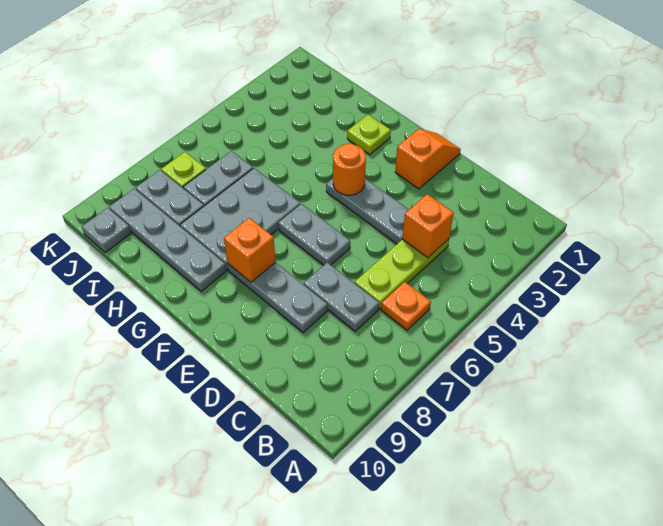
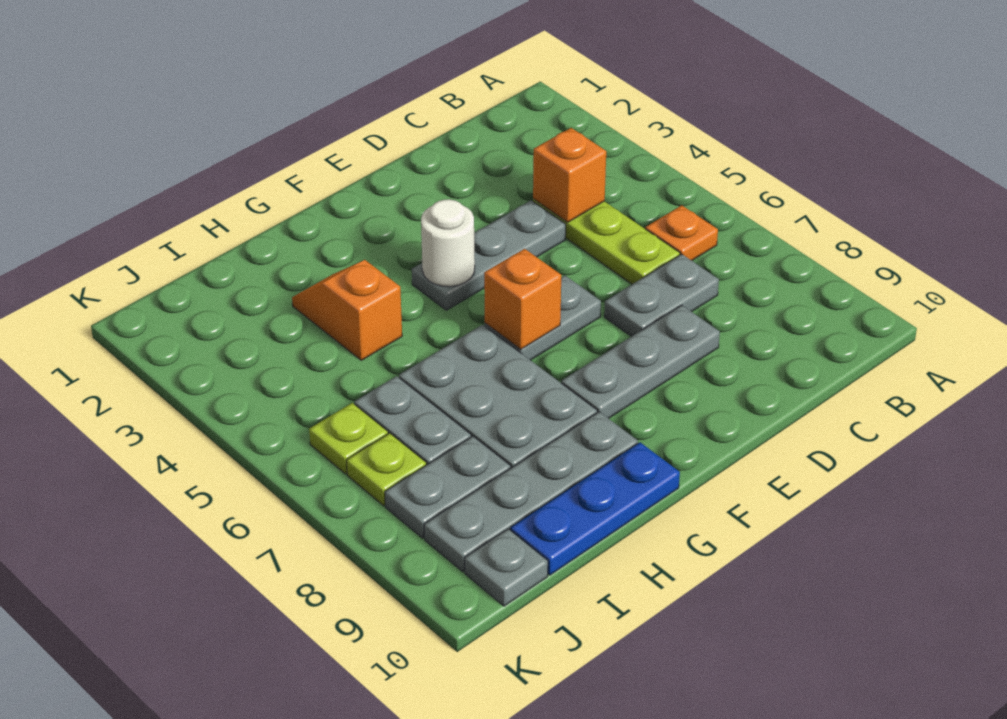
orange slope E1:E2 level 1 top 2 -> orange slope H3:H4 level 1 top 4
orange round brick F4 level 2 -> white round brick F4 level 2
orange brick F8 level 2 -> orange brick F6 level 2
lime plate G2 level 1 -> lime plate J6 level 1
none -> blue plate G10:I10 level 1

